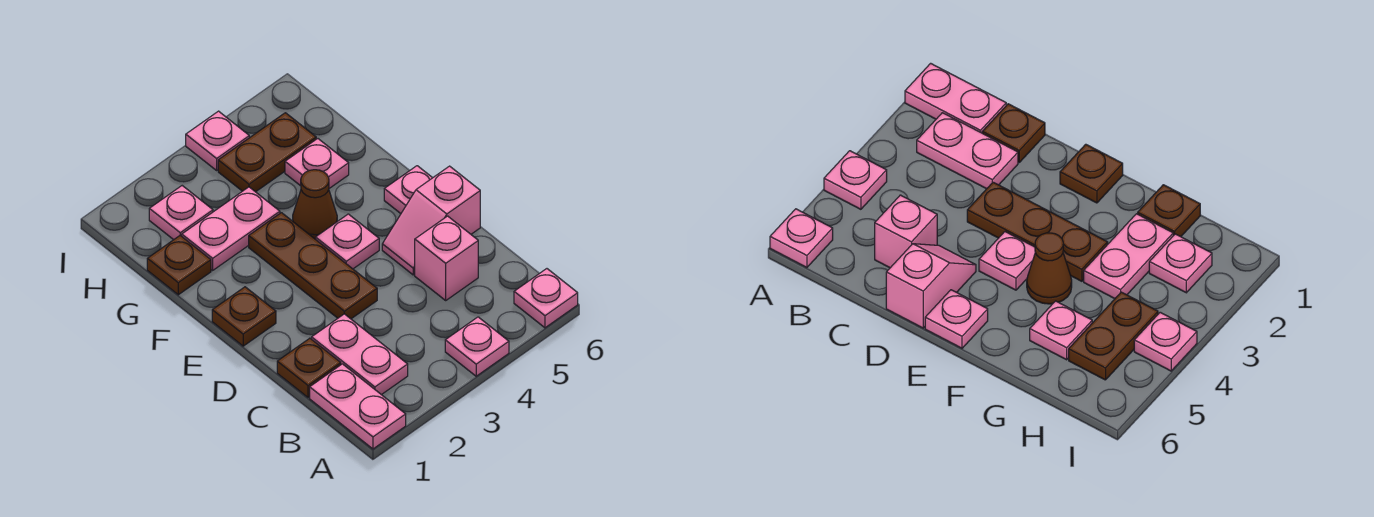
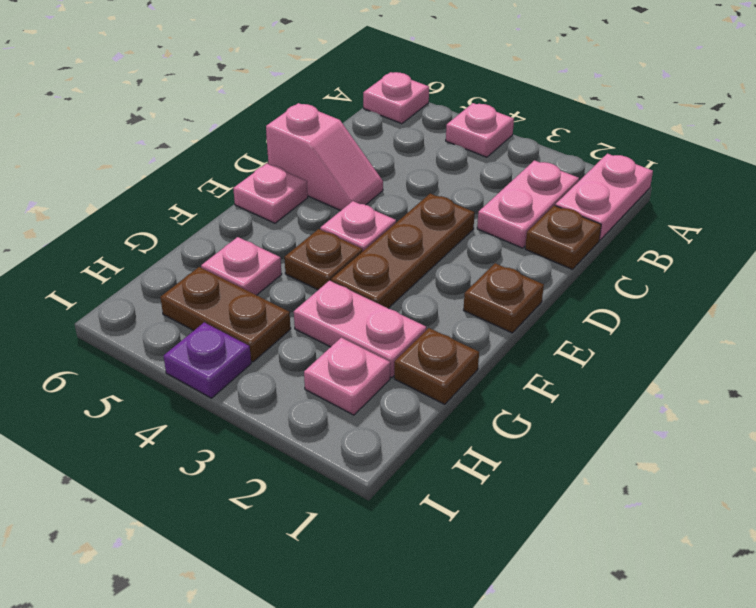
pink brick C5 level 1 -> none
brown cone F4 level 1 -> brown plate F4 level 1
pink plate I4 level 1 -> purple plate I4 level 1

